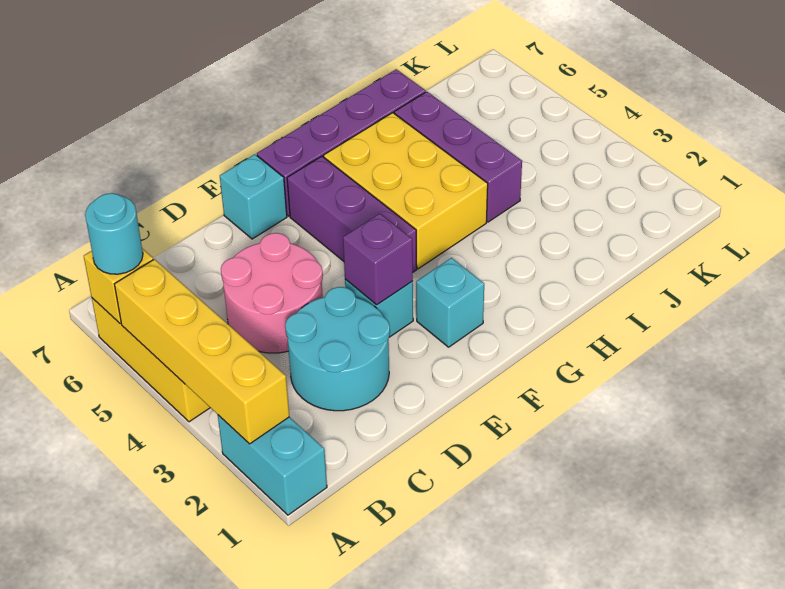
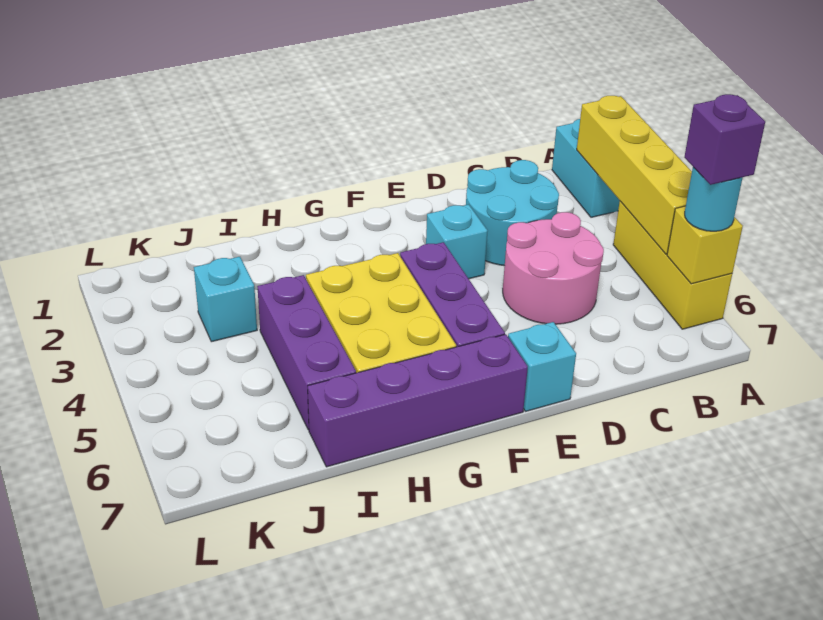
purple brick E3 level 2 -> purple brick A6 level 4
cyan brick F2 level 1 -> cyan brick J3 level 1

